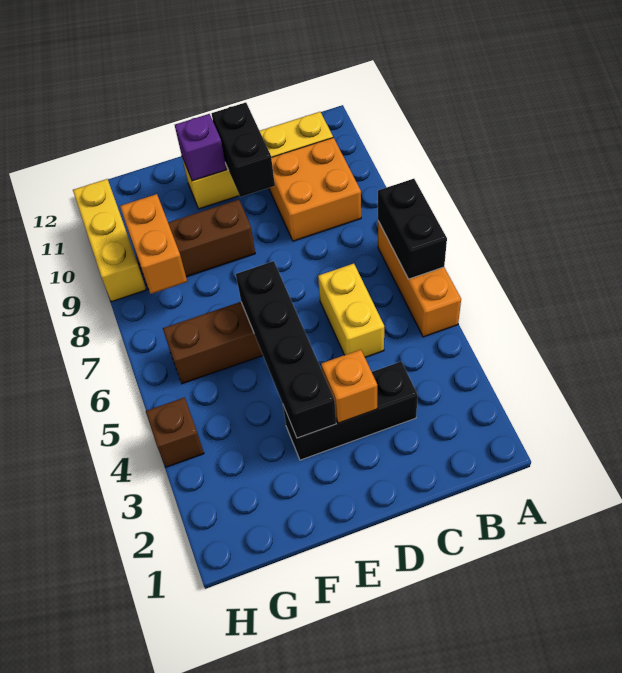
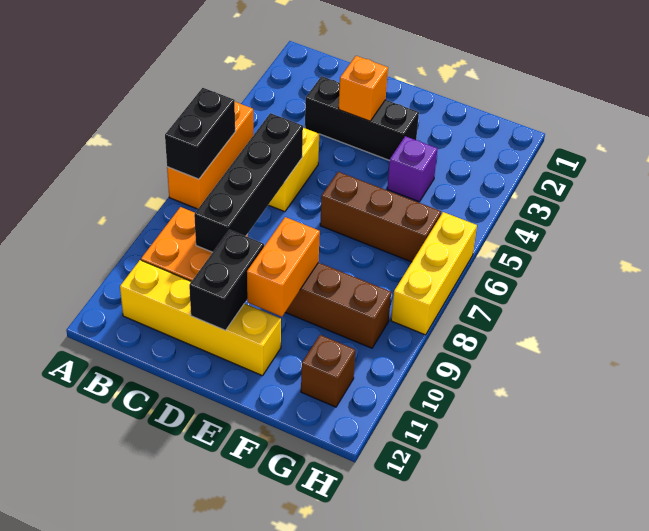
black brick E3:E6 level 2 -> black brick C6:C9 level 2
purple brick E11 level 2 -> purple brick F4 level 1
orange brick G8:G9 level 2 -> orange brick E9:E10 level 2
brown brick H4 level 1 -> brown brick G11 level 1
yellow brick H9:H11 level 1 -> yellow brick H6:H8 level 1

